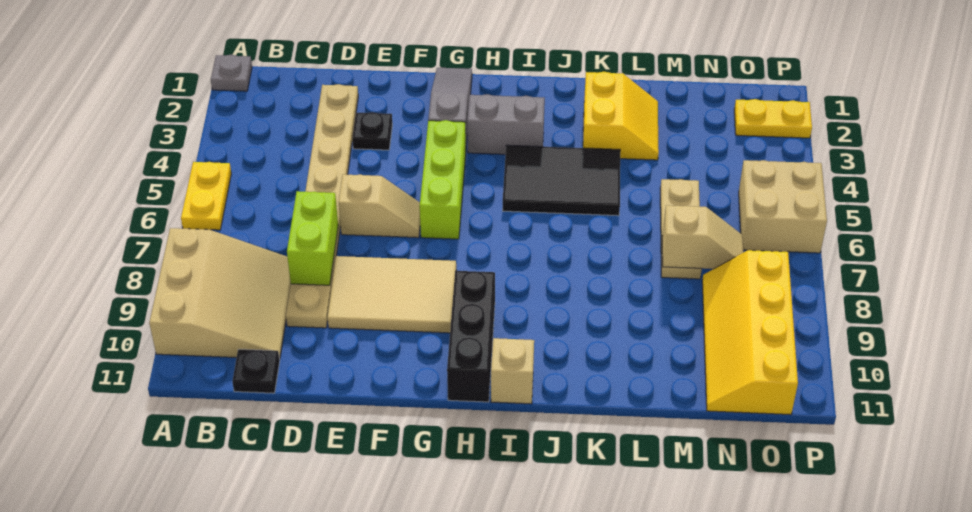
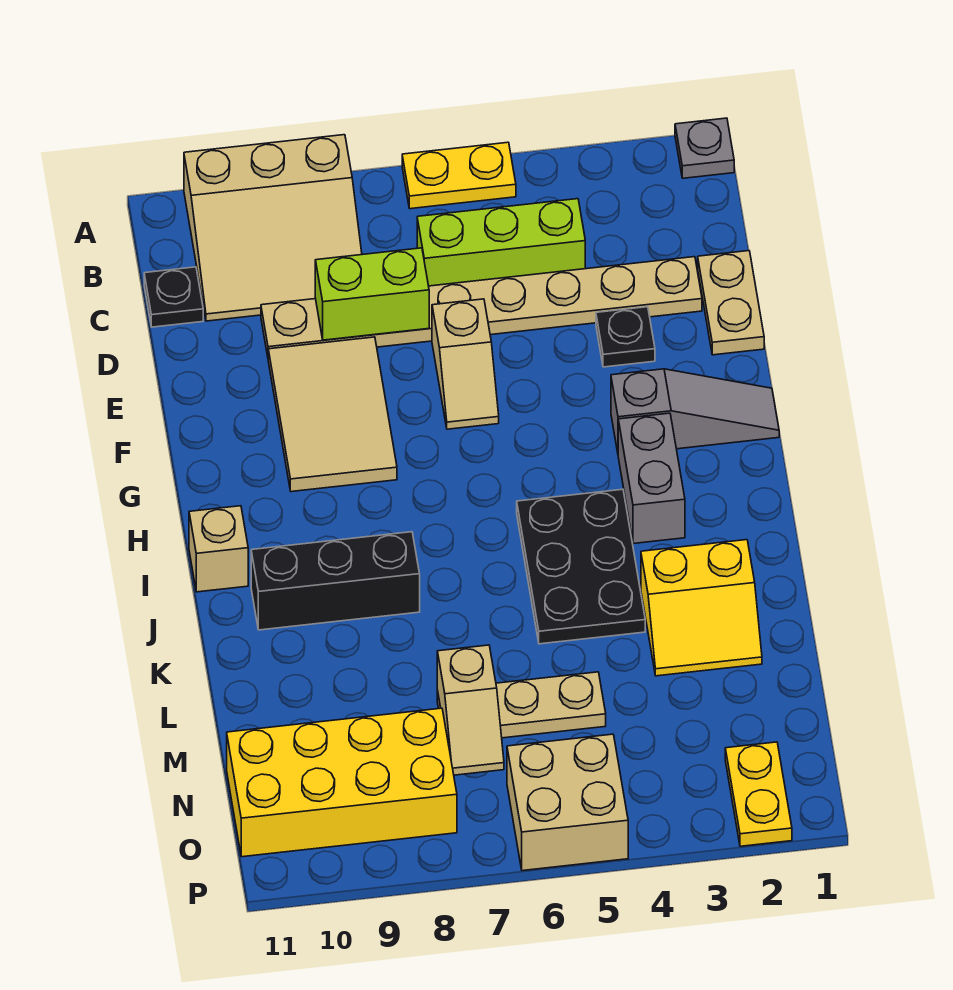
none -> tan plate D1:E1 level 1
lime brick G4:G6 level 1 -> lime brick C4:C6 level 1
black brick H9:H11 level 1 -> black brick J8:J10 level 1
black tile I4:K5 level 1 -> black plate I4:K5 level 1
yellow slope N8:O11 level 1 top O -> yellow brick N8:O11 level 1

